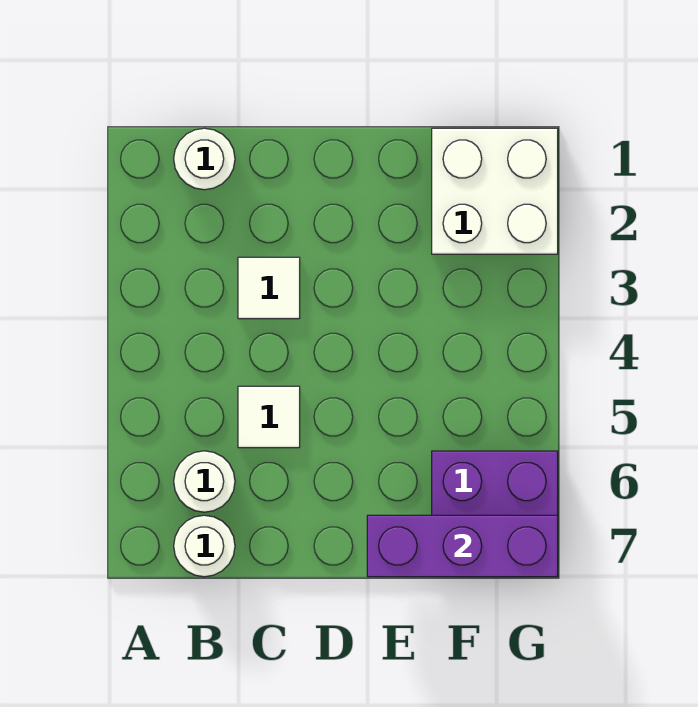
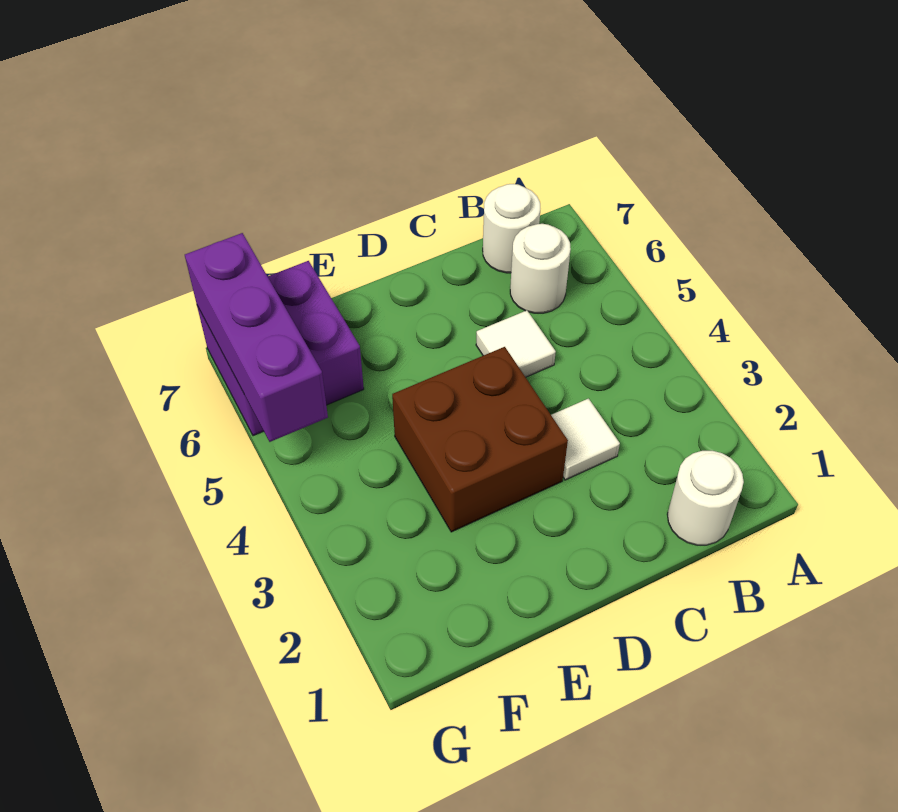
none -> brown brick D3:E4 level 1
purple brick E7:G7 level 2 -> purple brick G5:G7 level 2
white brick F1:G2 level 1 -> none

